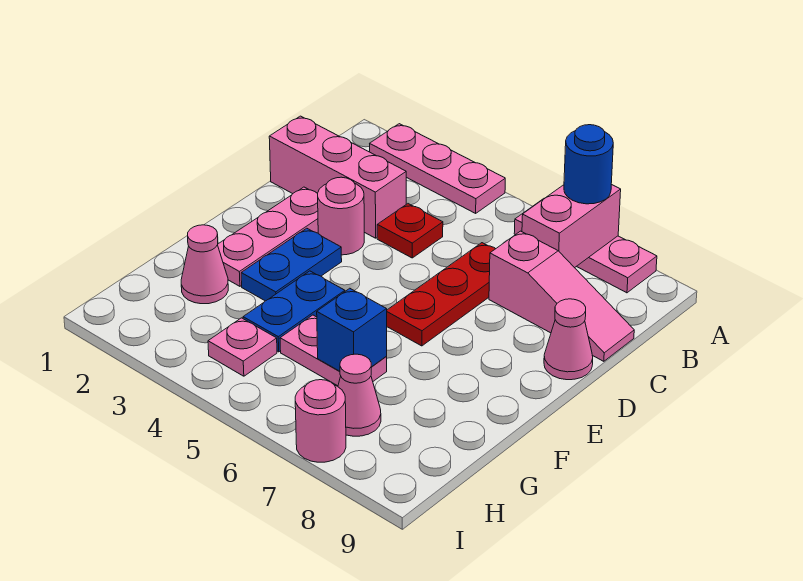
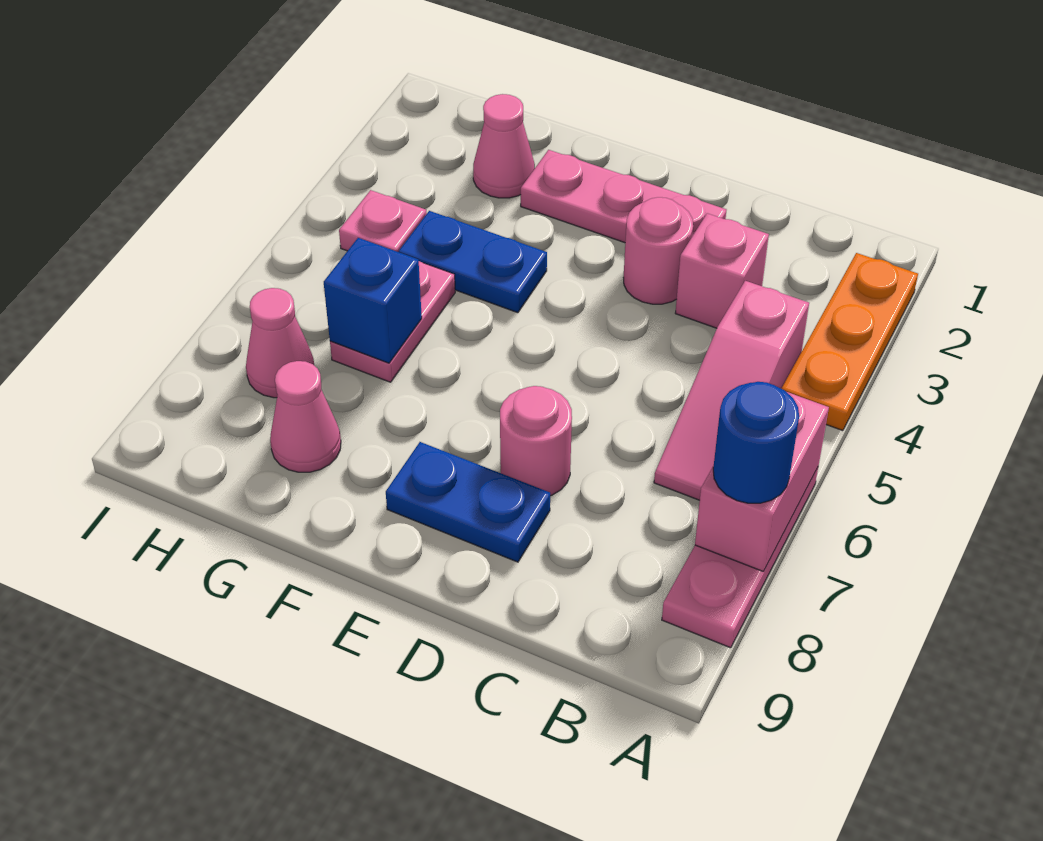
pink plate A2:A4 level 1 -> orange plate A2:A4 level 1
pink brick A7:B7 level 2 -> pink brick A6:A7 level 2
pink brick C1:C3 level 1 -> pink brick C3 level 1
red plate C4 level 1 -> none
red plate C6:E6 level 1 -> none
pink slope C7:C9 level 1 top 7 -> pink slope B4:B6 level 1 top 4
pink cone D9 level 1 -> pink cone G8 level 1
blue plate E3:F3 level 1 -> blue plate D8:E8 level 1
pink round brick I7 level 1 -> pink round brick D7 level 1

